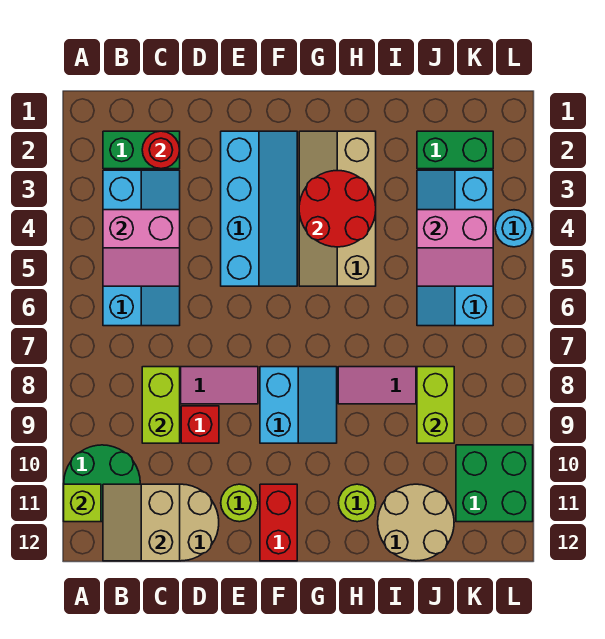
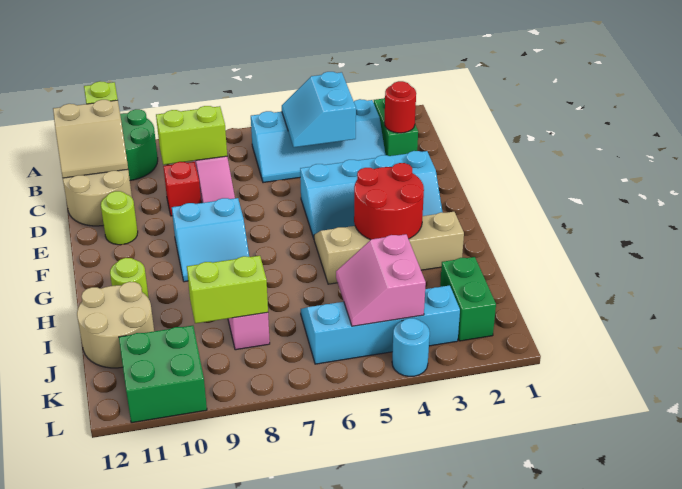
pink slope B4:C5 level 2 top 4 -> cyan slope B4:C5 level 2 top 4
tan slope B11:C12 level 2 top C -> tan slope B11:C12 level 2 top B
red brick F11:F12 level 1 -> none

